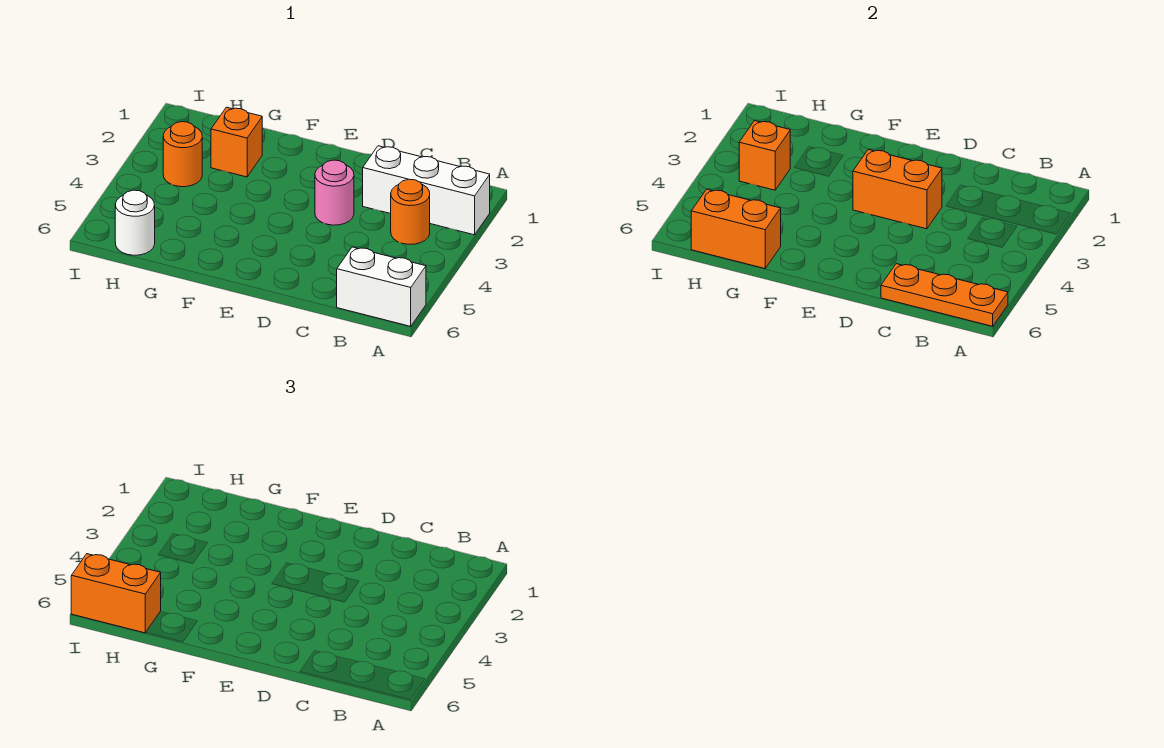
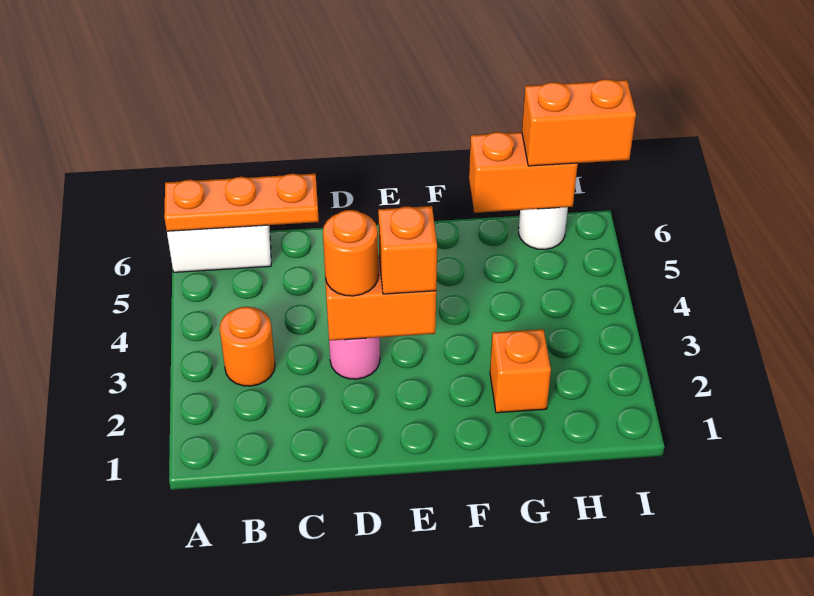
white brick A2:C2 level 1 -> none
orange round brick H3 level 1 -> orange round brick D3 level 3
orange brick H3 level 2 -> orange brick E3 level 3

